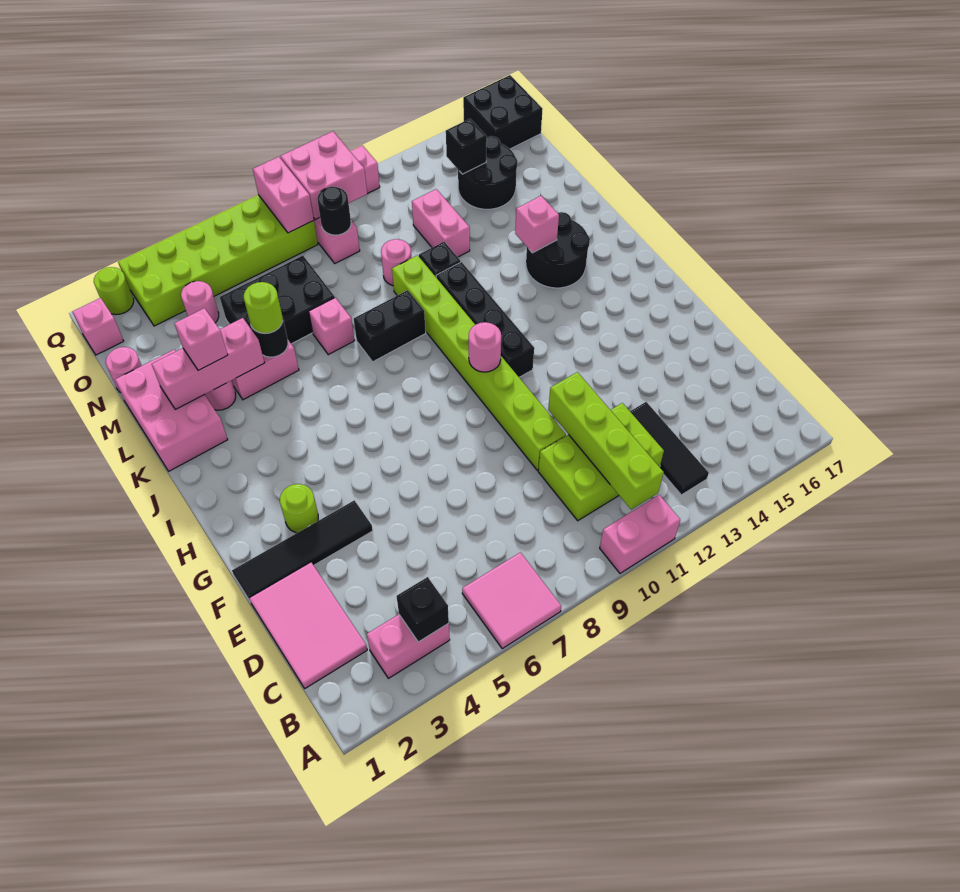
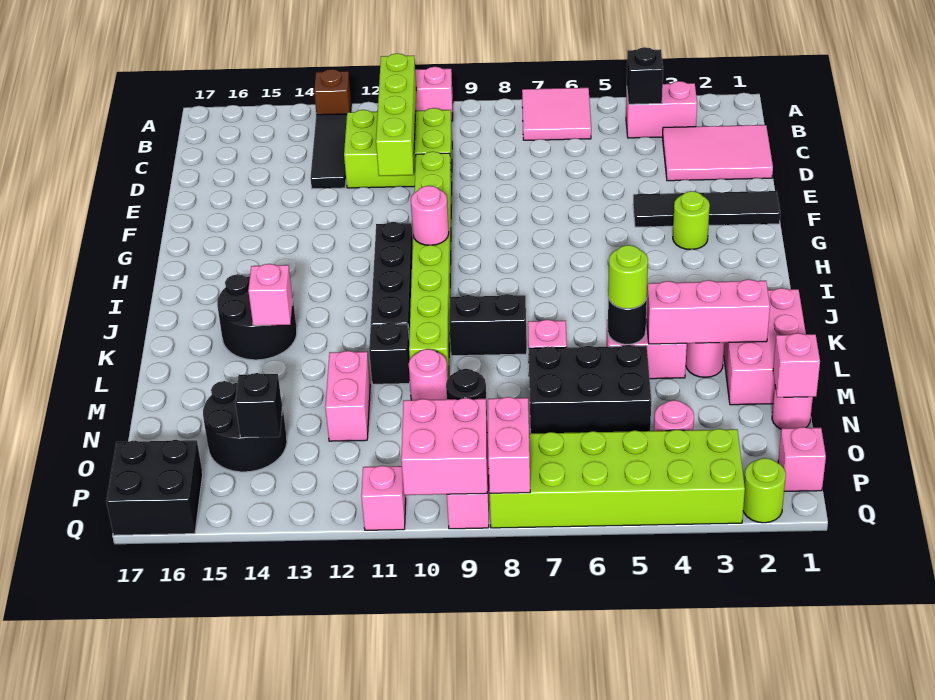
none -> brown brick A13 level 1
pink tile C1:E2 level 1 -> pink tile C1:D3 level 1
pink brick L3 level 3 -> pink brick N1 level 2

